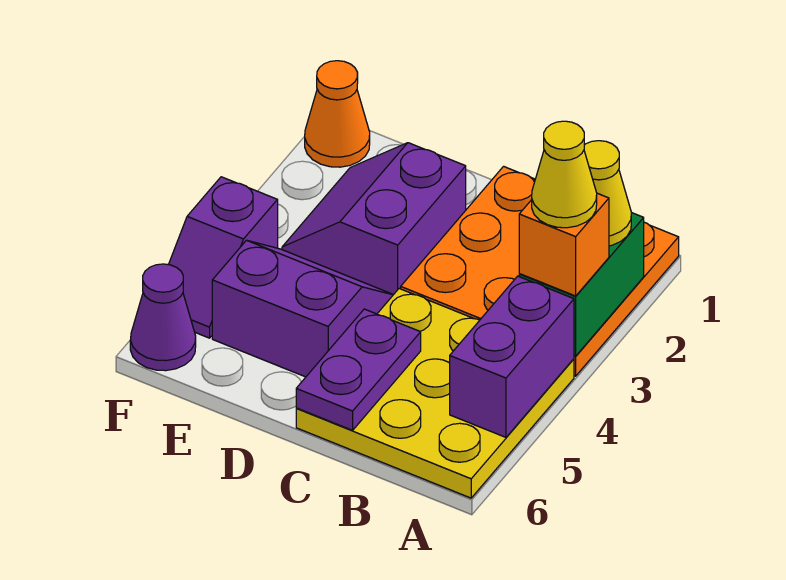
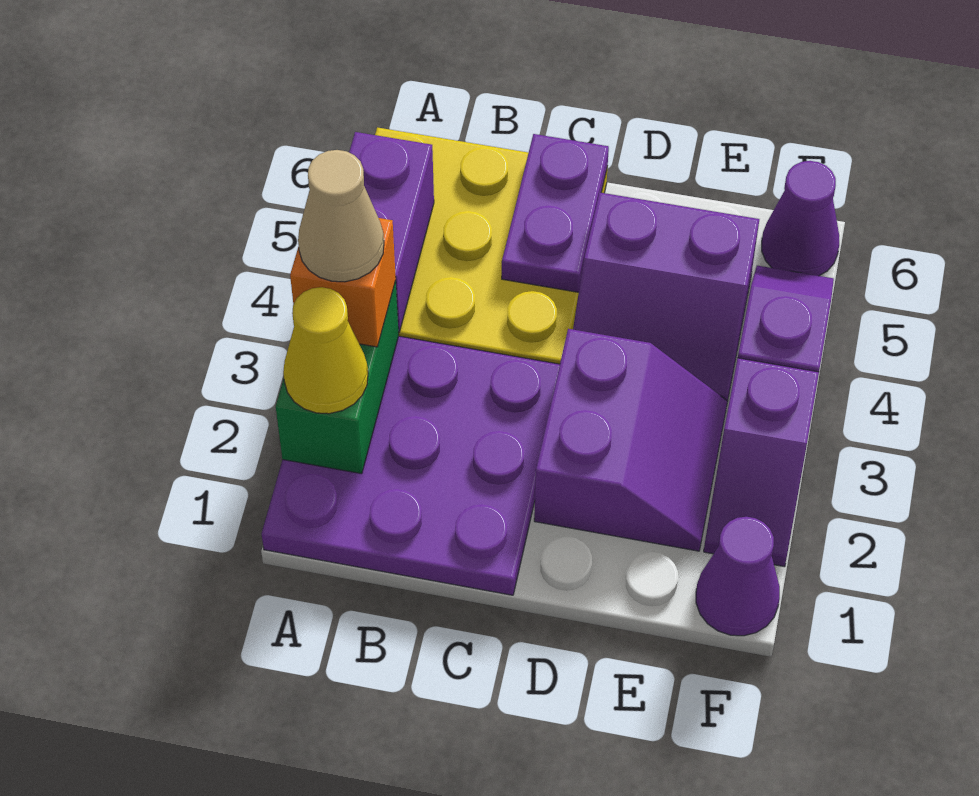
orange plate A1:C3 level 1 -> purple plate A1:C3 level 1
yellow cone A3 level 4 -> tan cone A3 level 4
orange cone F1 level 1 -> purple cone F1 level 1
none -> purple slope F2:F3 level 1 top 3

